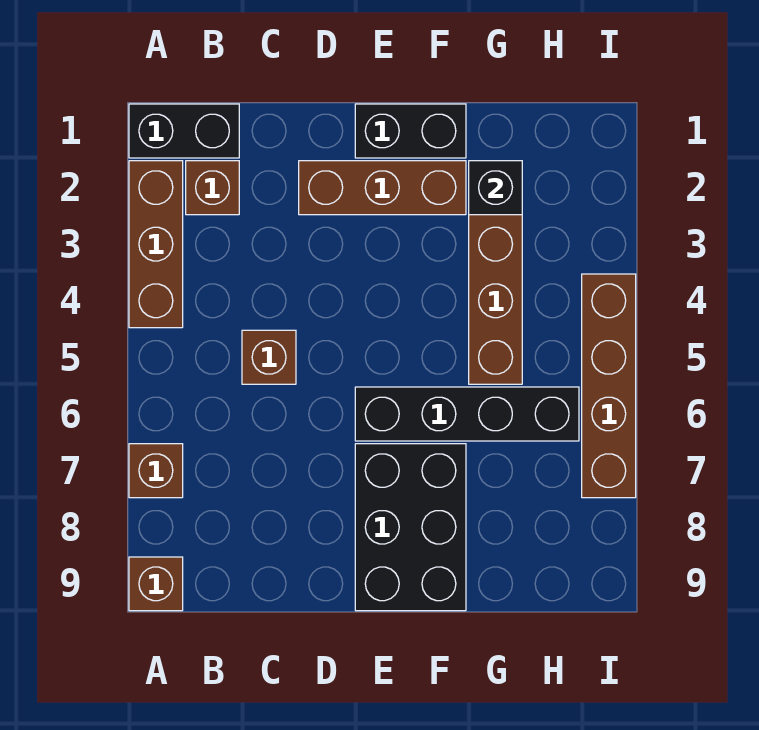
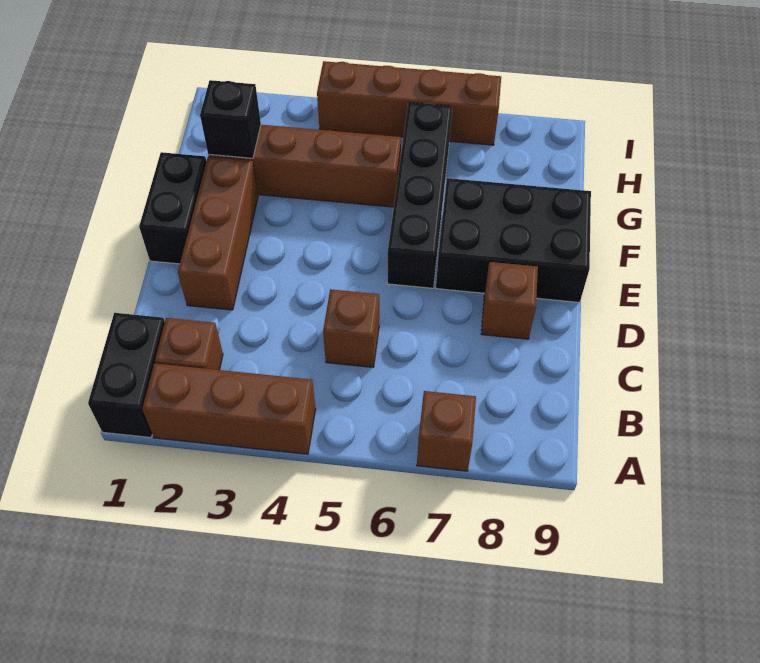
brown brick A9 level 1 -> brown brick D8 level 1

